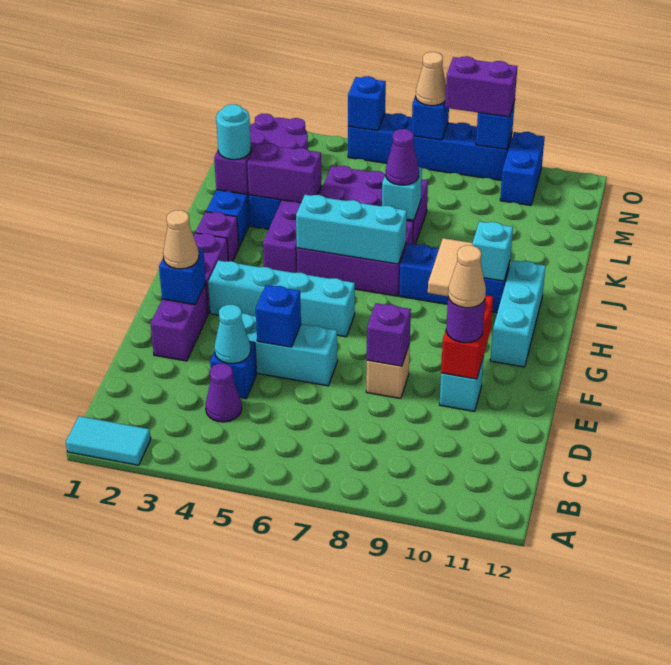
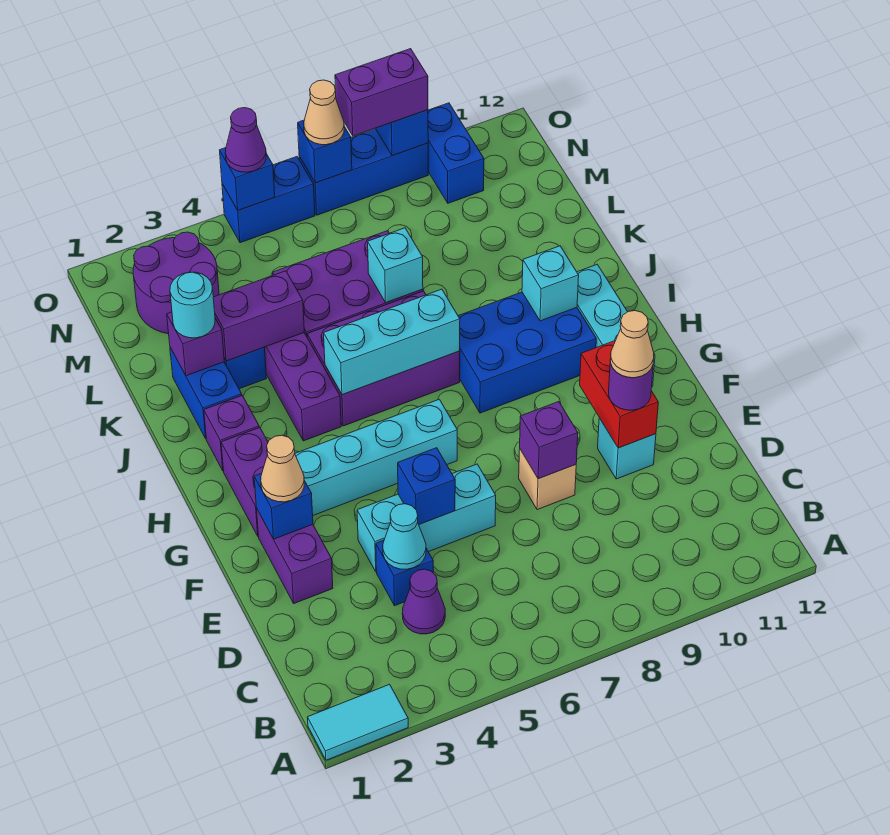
tan tile H9:I9 level 2 -> none
blue brick I8:I10 level 1 -> blue brick H8:I10 level 1
purple cone K7 level 3 -> purple cone O5 level 3

